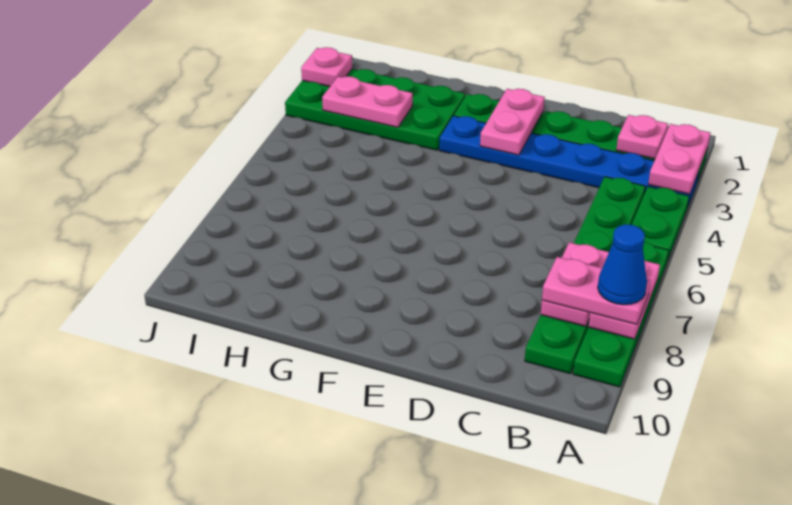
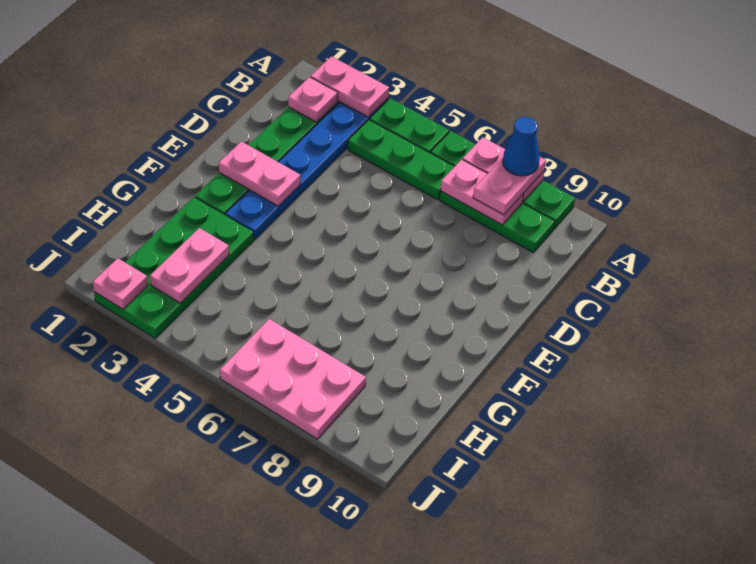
none -> pink plate I6:J8 level 1

